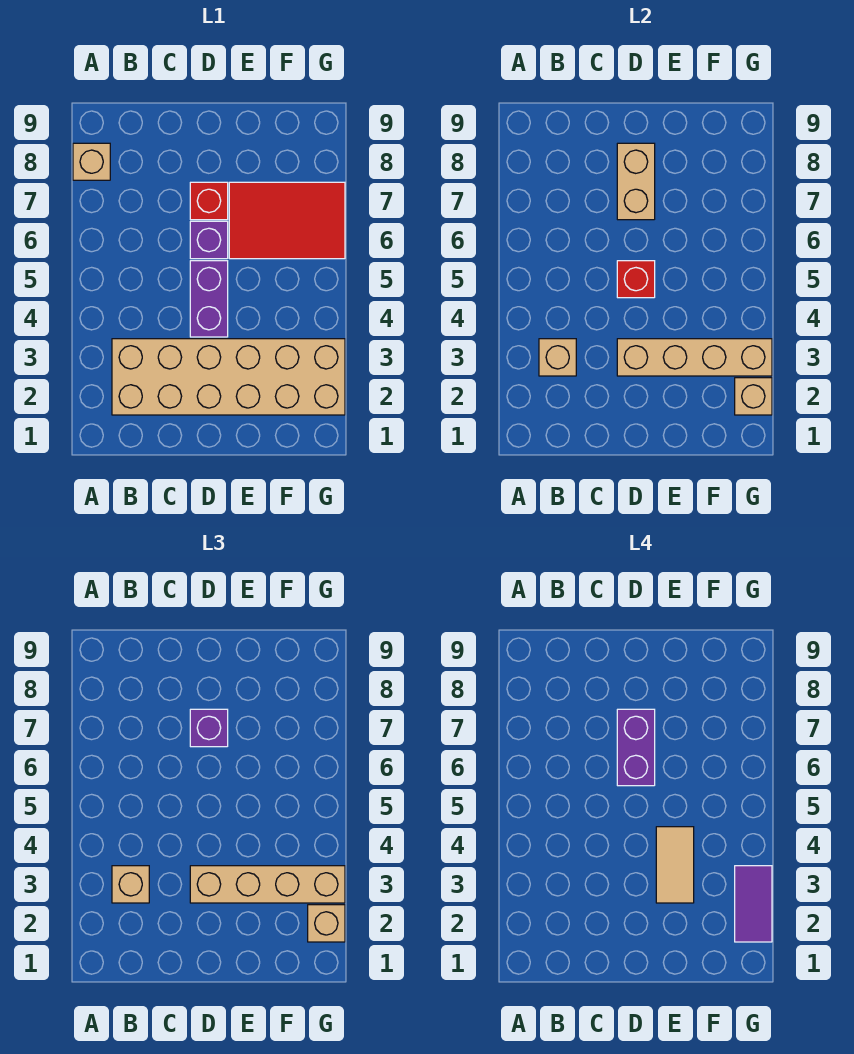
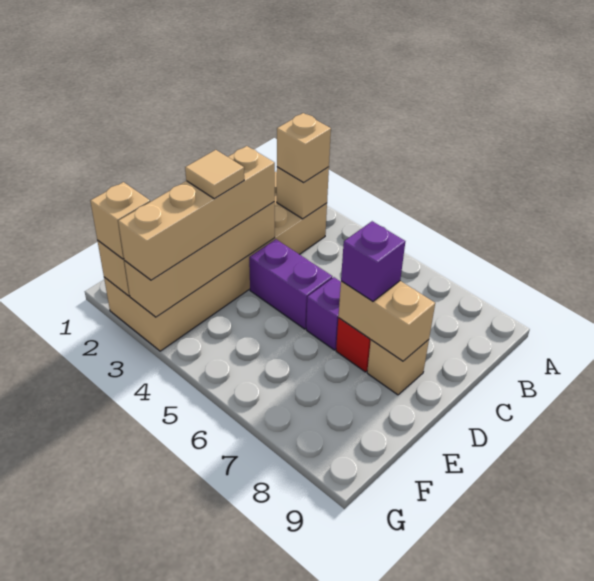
tan brick A8 level 1 -> tan brick D8 level 1
red brick D5 level 2 -> none
purple brick D6:D7 level 4 -> none
tan tile E3:E4 level 4 -> tan tile E3 level 4
red tile E6:G7 level 1 -> none
purple tile G2:G3 level 4 -> none

